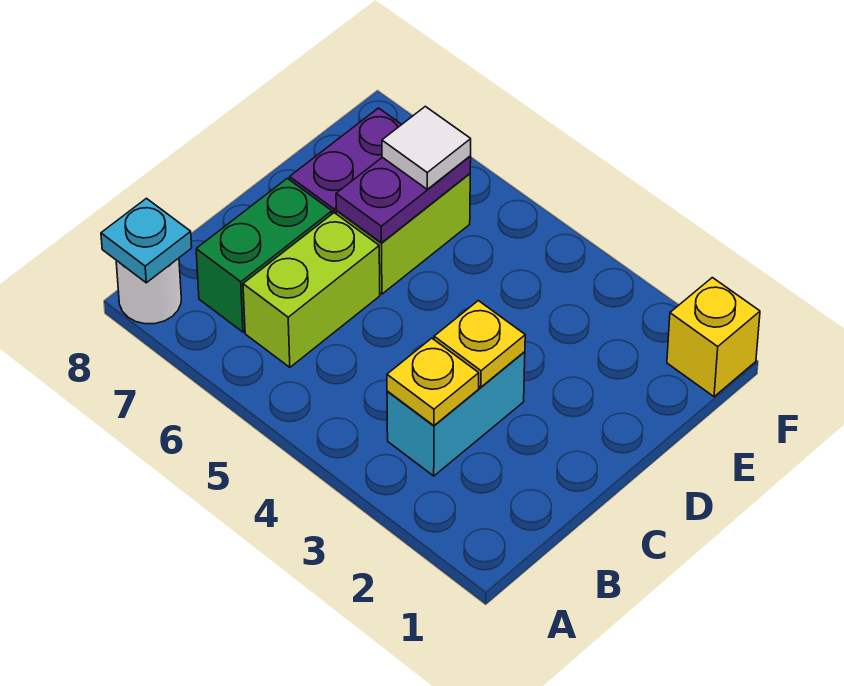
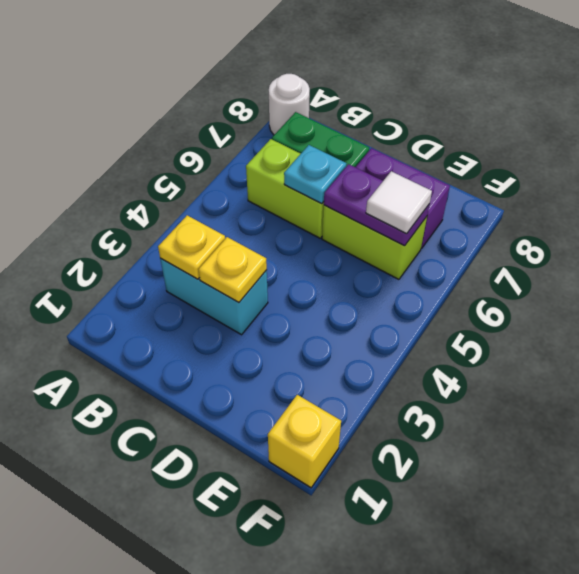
cyan plate A8 level 2 -> cyan plate C6 level 2

